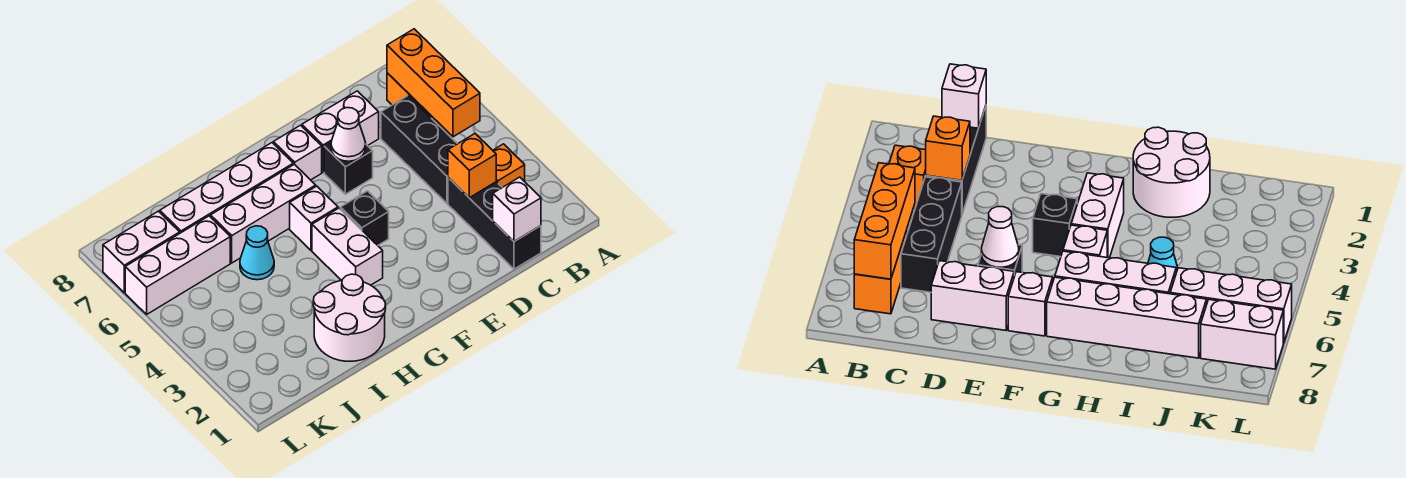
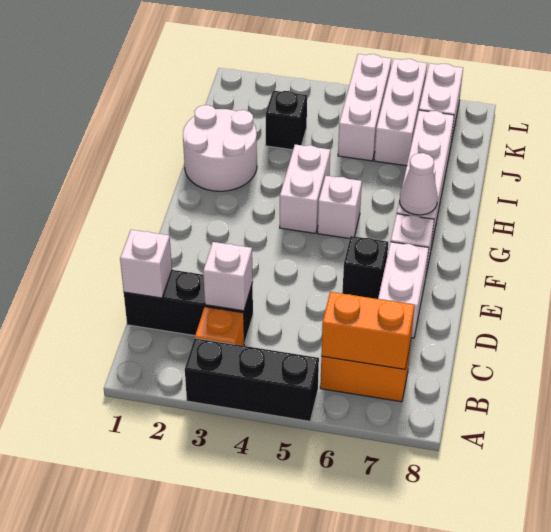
orange brick B5:B7 level 2 -> orange brick B6:B7 level 2
orange brick C3 level 2 -> white brick C3 level 2
black brick C4:C6 level 1 -> black brick A3:A5 level 1
white cone E6 level 2 -> white cone G7 level 2
black brick F4 level 1 -> black brick J3 level 1
white brick G3:G4 level 1 -> white brick G4:H4 level 1
white brick G6:I6 level 1 -> white brick J5:L5 level 1
cyan cone I5 level 1 -> none

